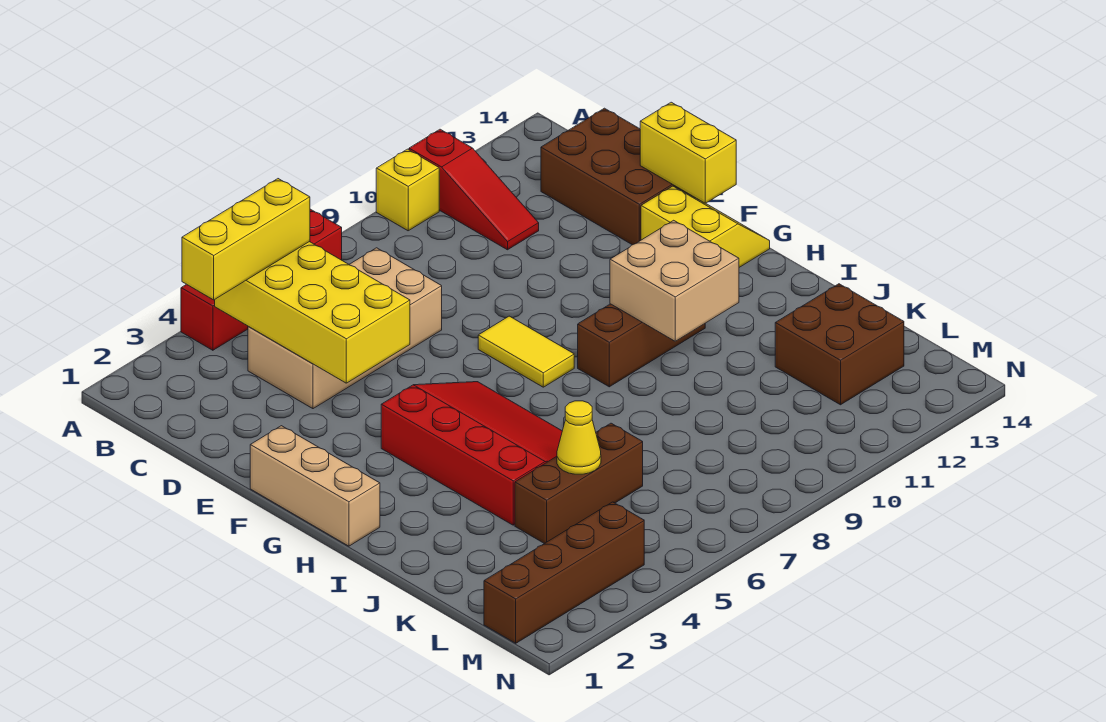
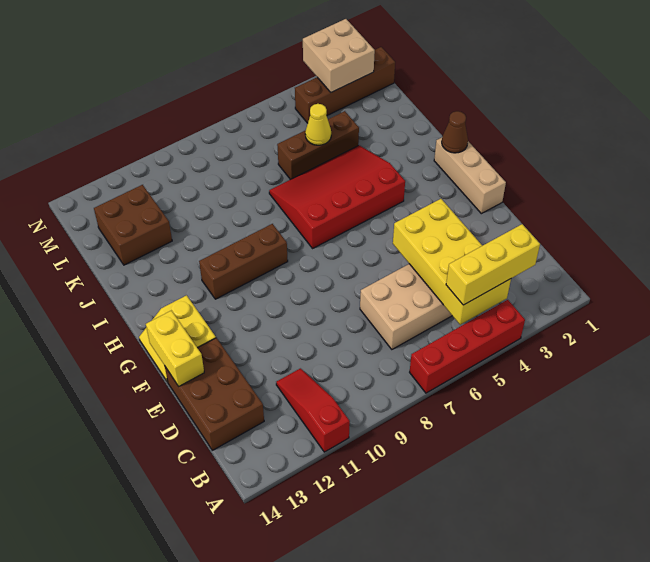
yellow brick A10 level 1 -> none
yellow tile F8:G8 level 1 -> none
red slope G4:J6 level 1 top 4 -> red slope H4:J7 level 1 top H
none -> brown cone H1 level 2
tan brick H10:I11 level 2 -> tan brick M2:N3 level 2

